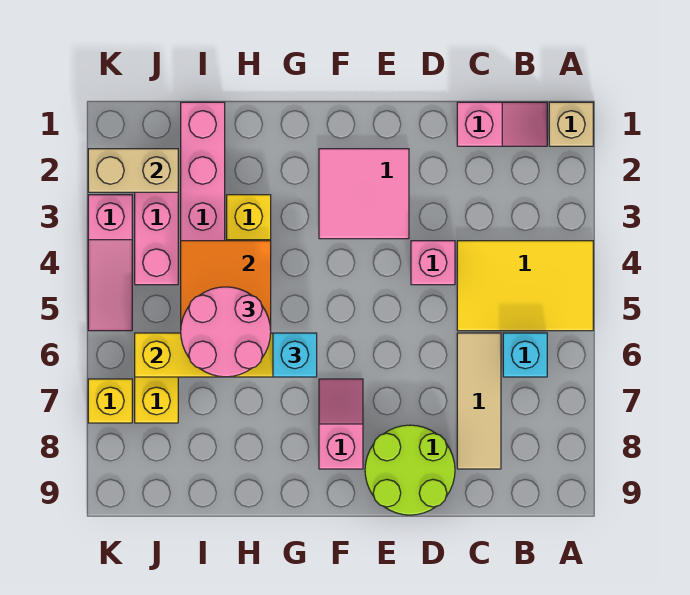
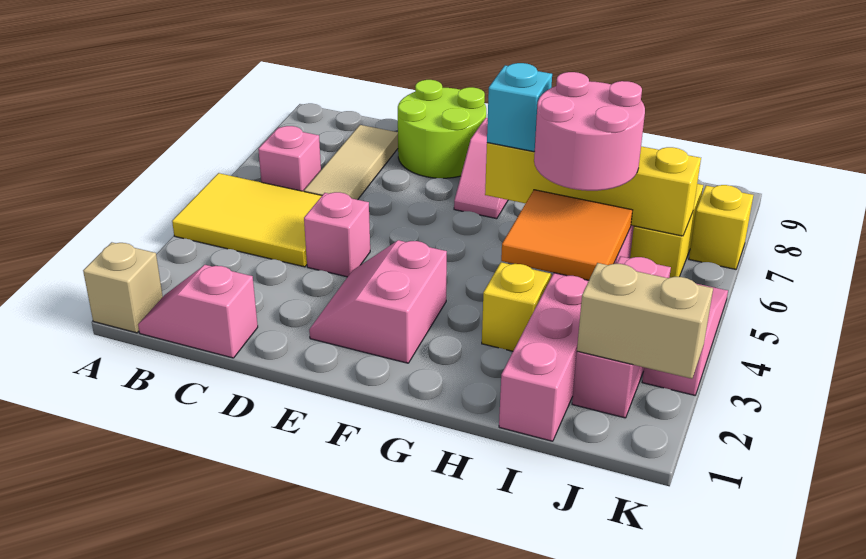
cyan brick B6 level 1 -> pink brick B6 level 1
pink tile E2:F3 level 1 -> pink slope E2:F3 level 1 top F

